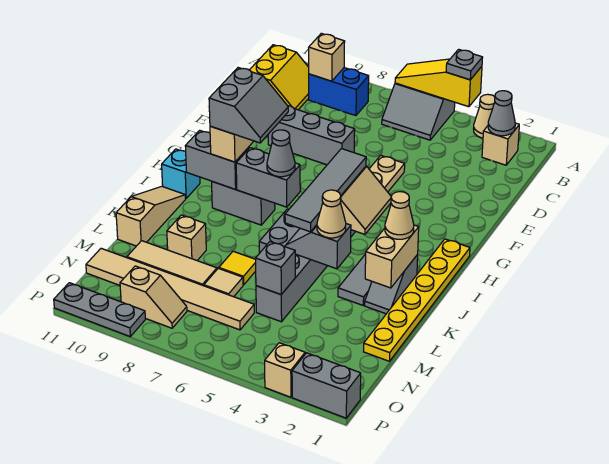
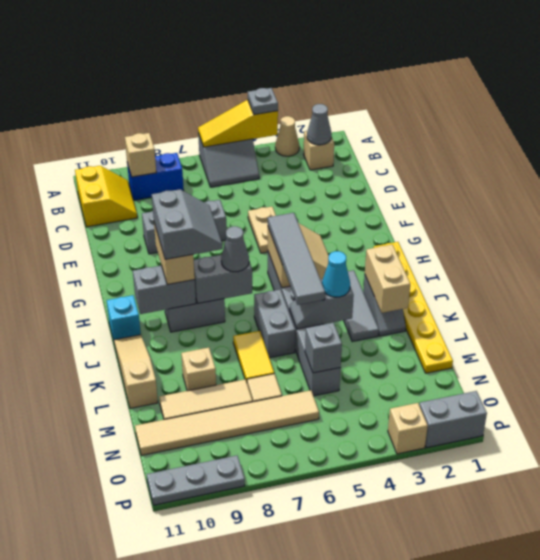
tan cone J2 level 3 -> none
tan cone K4 level 3 -> cyan cone K4 level 3
yellow tile L7 level 1 -> yellow tile K7:L7 level 1
tan slope O8:O9 level 1 top 9 -> none

